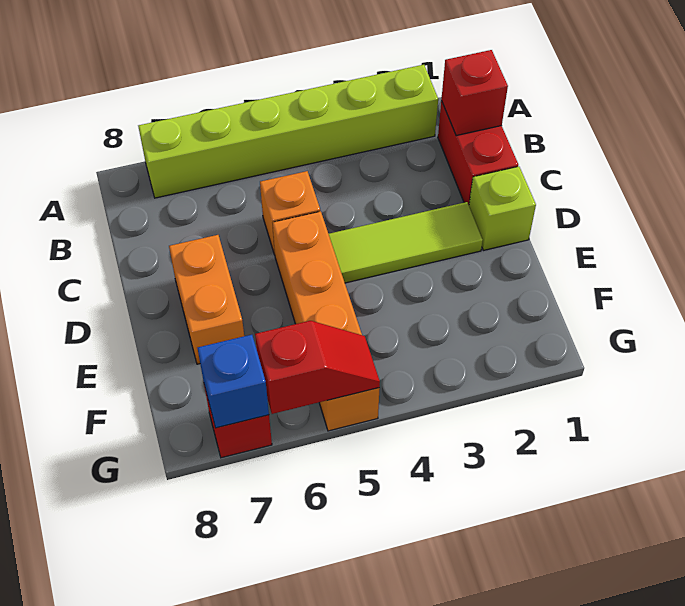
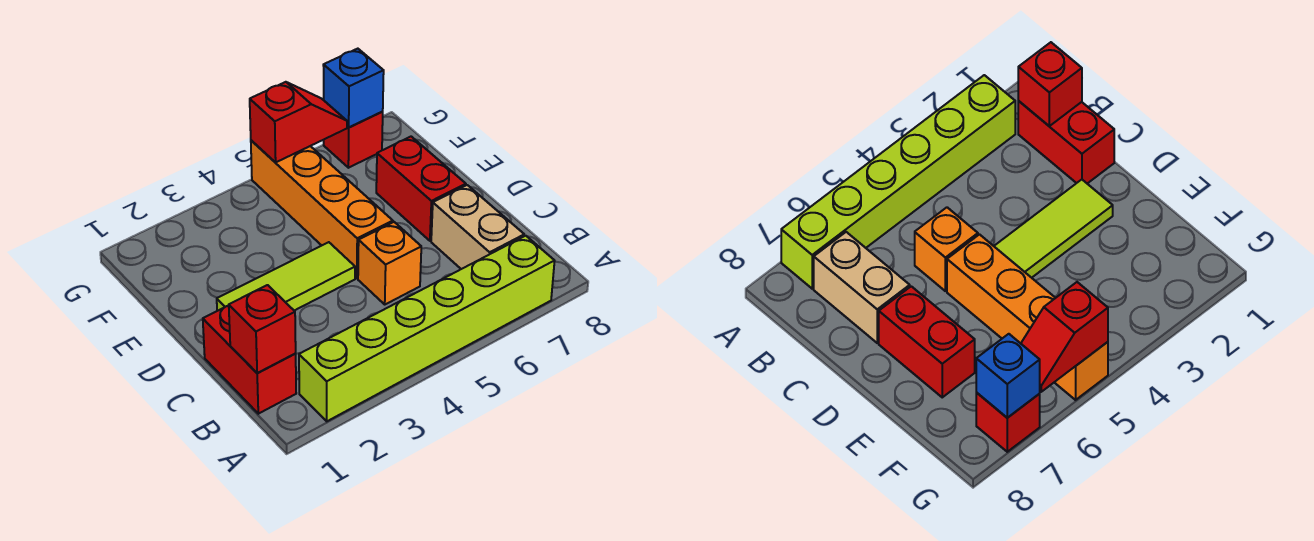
none -> tan brick B7:C7 level 1
lime brick D1 level 1 -> none
orange brick D7:E7 level 1 -> red brick D7:E7 level 1
red slope G5:G6 level 2 top 6 -> red slope G5:G6 level 2 top 5

